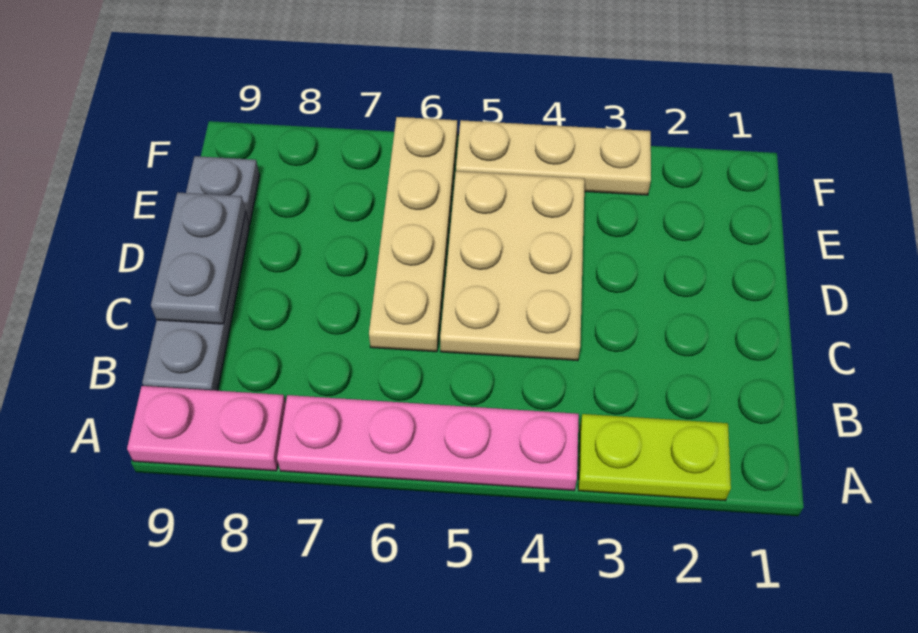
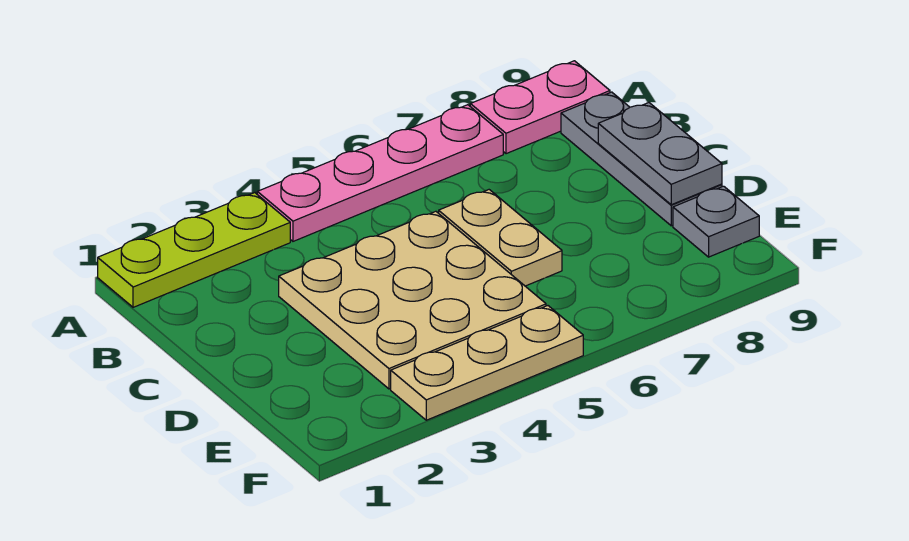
lime plate A2:A3 level 1 -> lime plate A1:A3 level 1
tan plate C4:E5 level 1 -> tan plate C3:E5 level 1
tan plate C6:F6 level 1 -> tan plate C6:D6 level 1

